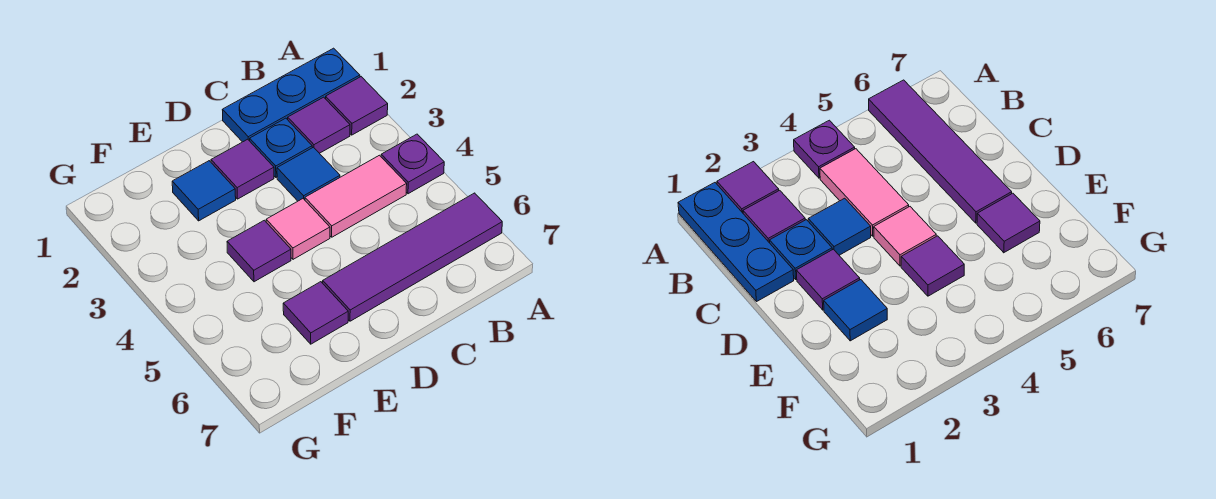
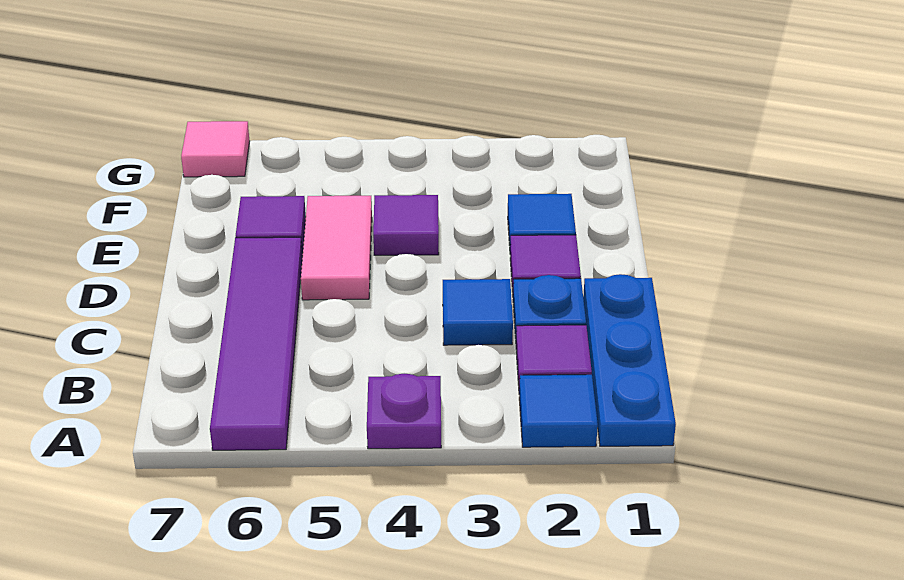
purple tile A2 level 1 -> blue tile A2 level 1
pink tile B4:C4 level 1 -> pink tile D5:E5 level 1
pink tile D4 level 1 -> pink tile G7 level 1

